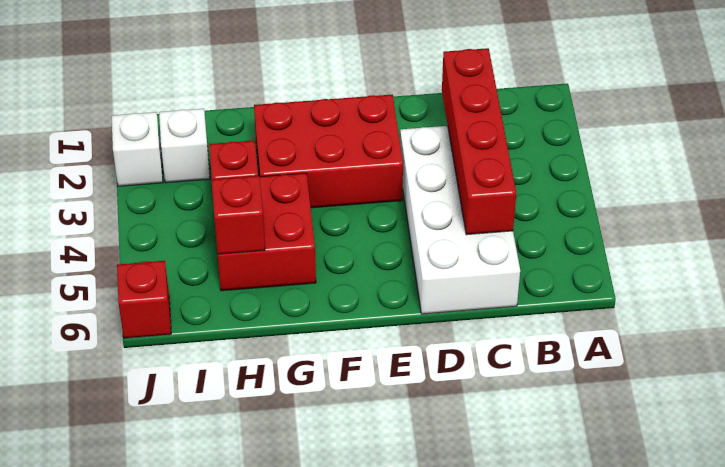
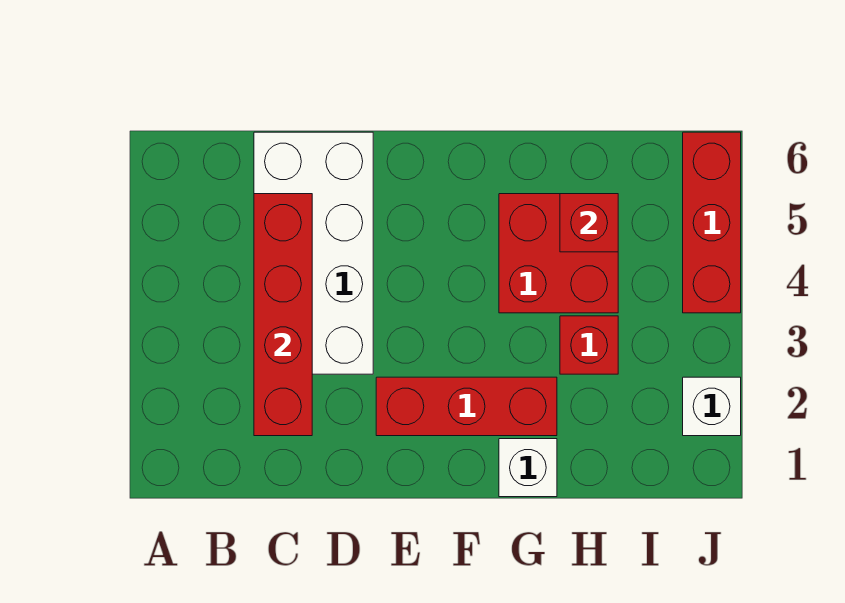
red brick E2:G3 level 1 -> red brick E2:G2 level 1
white brick I2 level 1 -> white brick G1 level 1
red brick J6 level 1 -> red brick J4:J6 level 1

